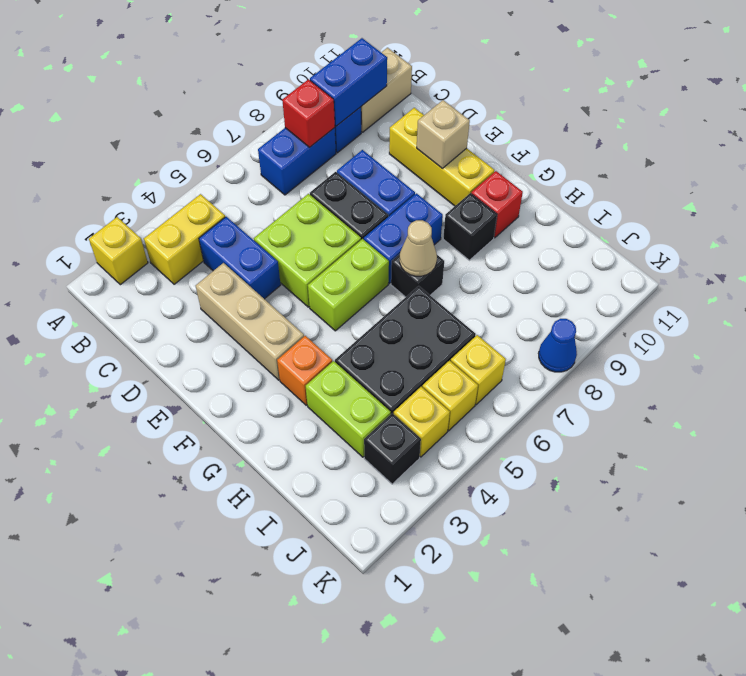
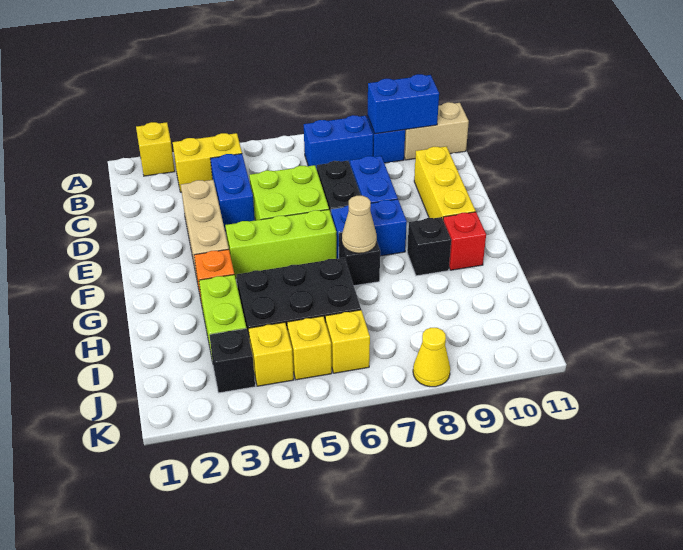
red brick B8 level 2 -> none
tan brick E10 level 2 -> none
lime brick F5:F6 level 1 -> lime brick F4:F6 level 1
blue cone K8 level 1 -> yellow cone K8 level 1

